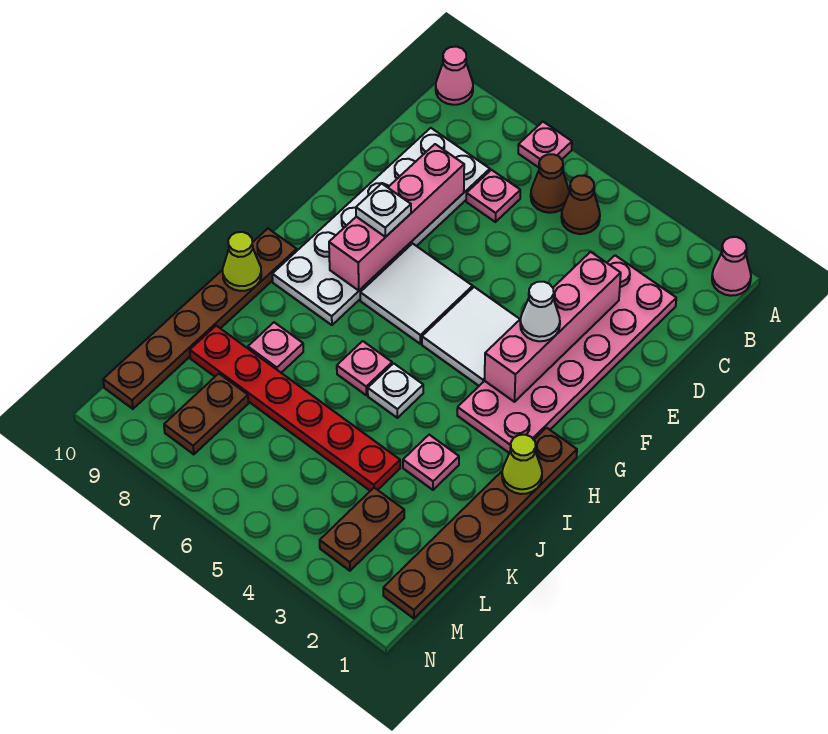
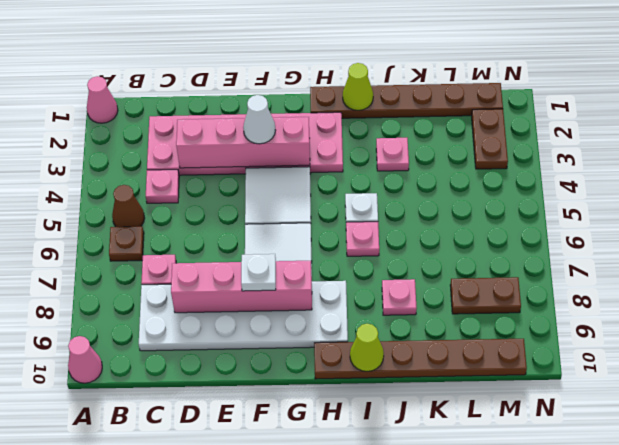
pink plate A7 level 1 -> pink plate C4 level 1
brown cone B6 level 1 -> brown plate B6 level 1
red plate K4:K9 level 1 -> none
brown plate L3:M3 level 1 -> brown plate M2:M3 level 1

